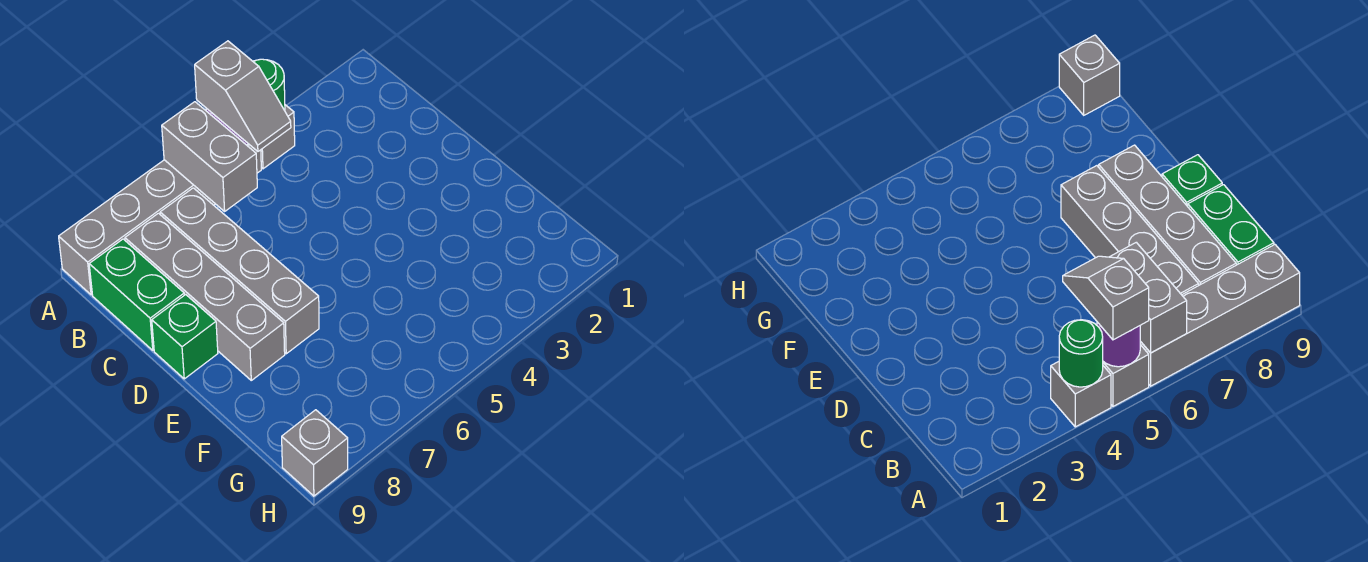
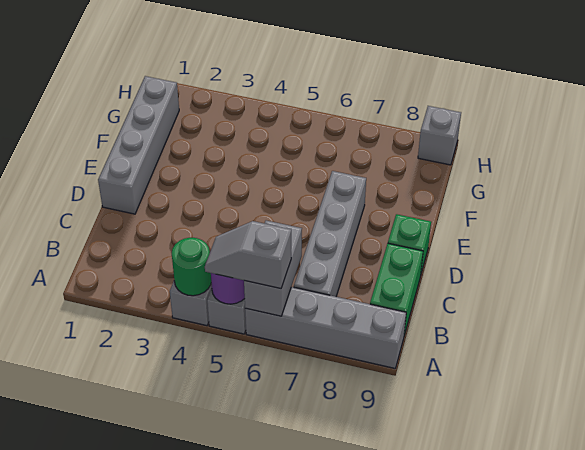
grey slope A5:B5 level 3 top A -> grey slope A5:A6 level 3 top 6
grey brick B8:E8 level 1 -> grey brick D1:G1 level 1

